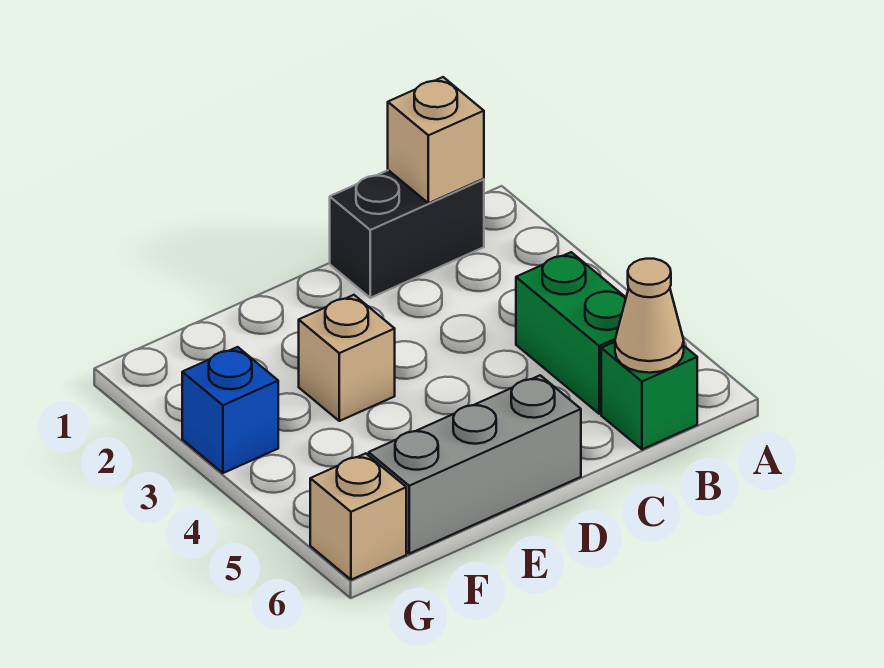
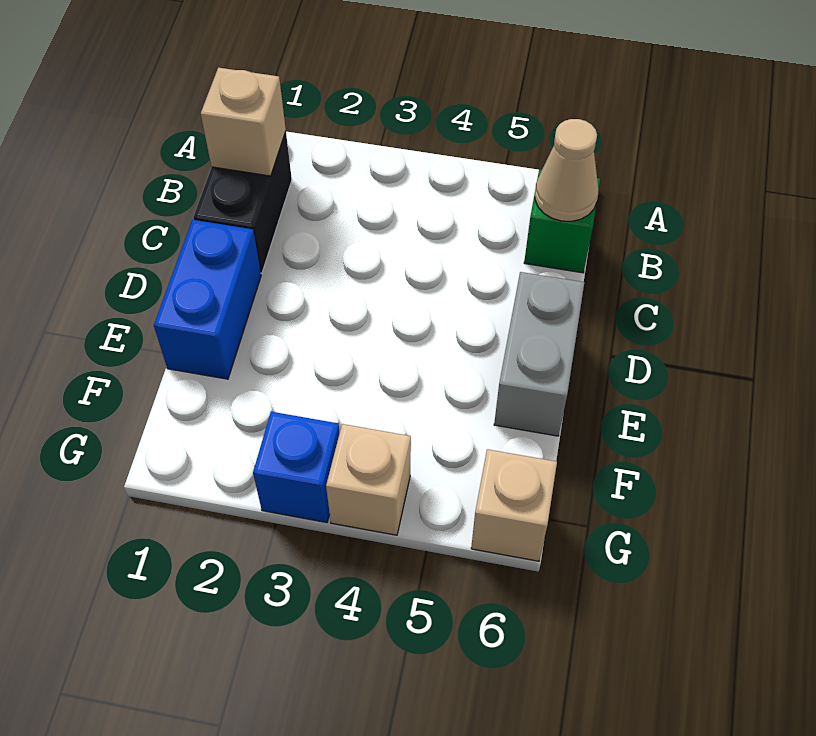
green brick B4:B5 level 1 -> none
none -> blue brick D1:E1 level 1
grey brick D6:F6 level 1 -> grey brick D6:E6 level 1
tan brick E3 level 1 -> tan brick G4 level 1

